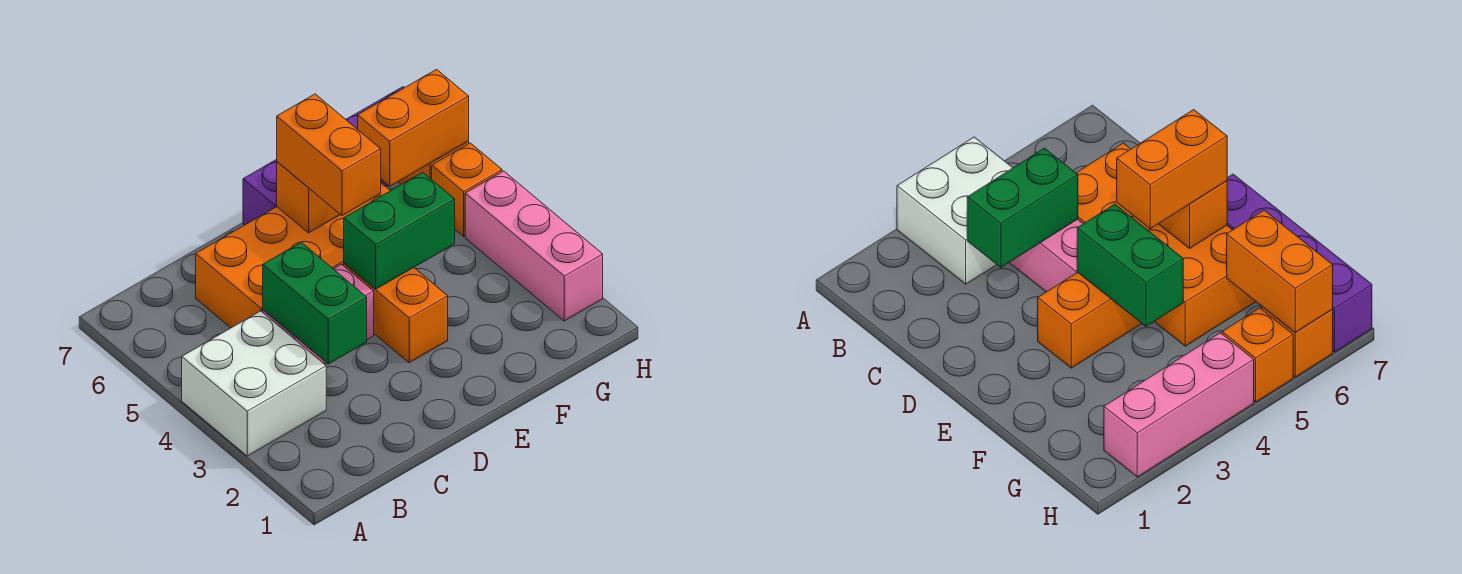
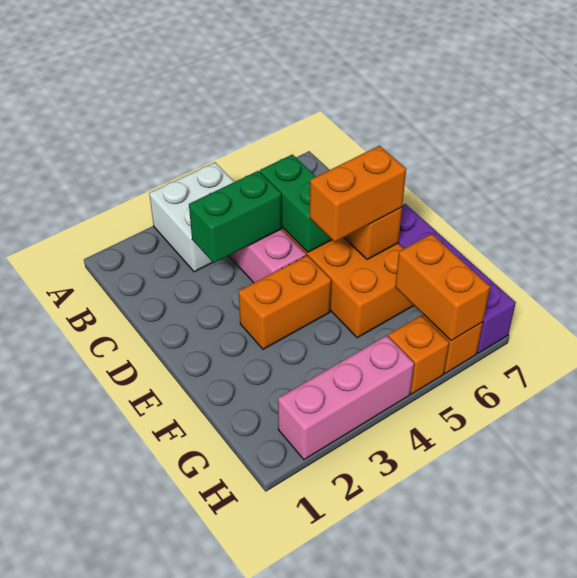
green brick E4:F4 level 2 -> green brick C5:D5 level 2

